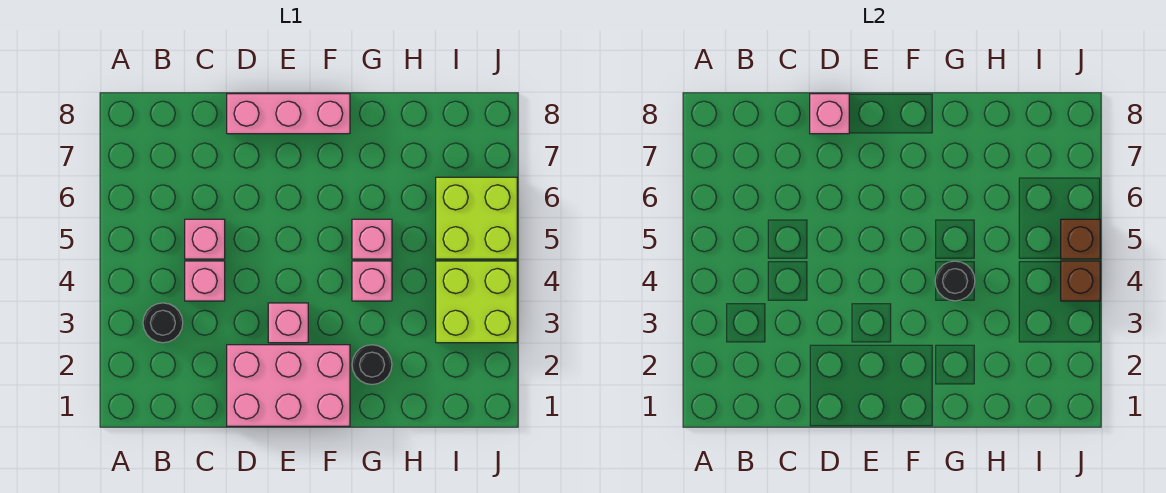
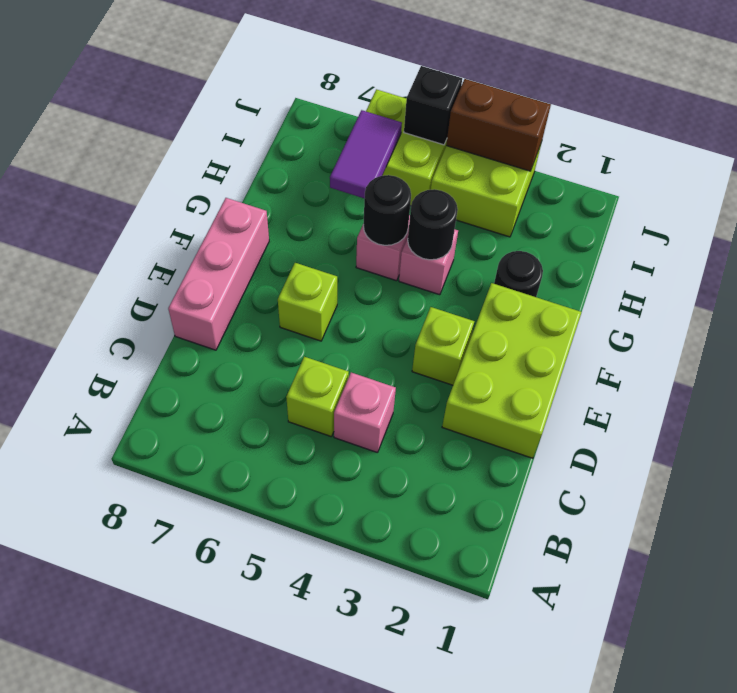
black round brick B3 level 1 -> black round brick G5 level 2
pink brick C5 level 1 -> lime brick C5 level 1
pink brick D1:F2 level 1 -> lime brick D1:F2 level 1
pink brick D8 level 2 -> none
pink brick E3 level 1 -> lime brick E3 level 1
none -> lime brick E6 level 1
none -> purple tile H6:I6 level 2
brown brick J4 level 2 -> brown brick J3:J4 level 2
brown brick J5 level 2 -> black brick J5 level 2

